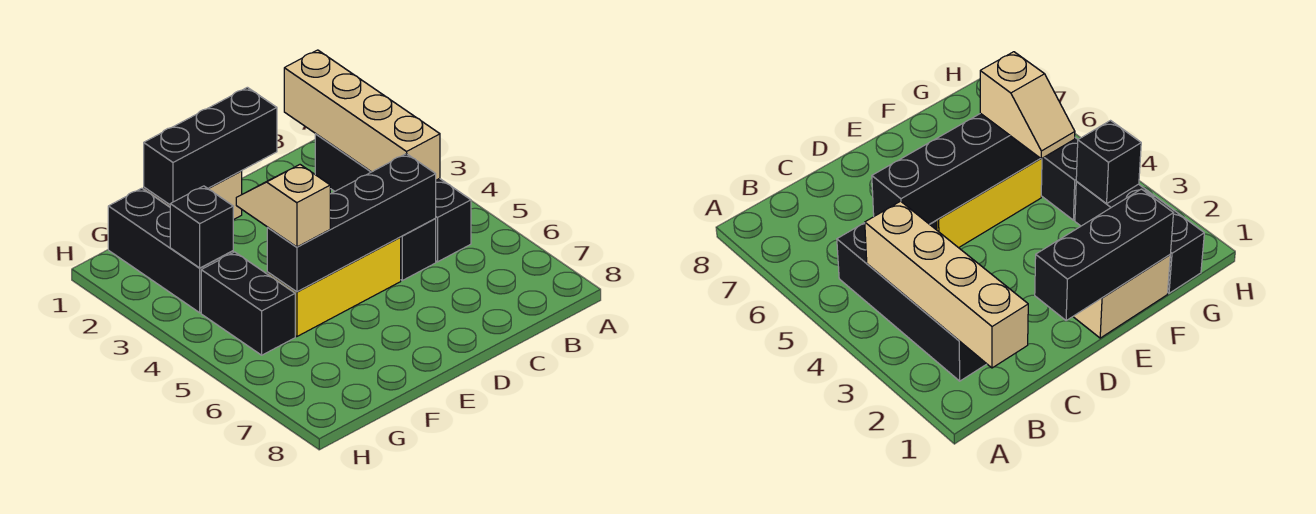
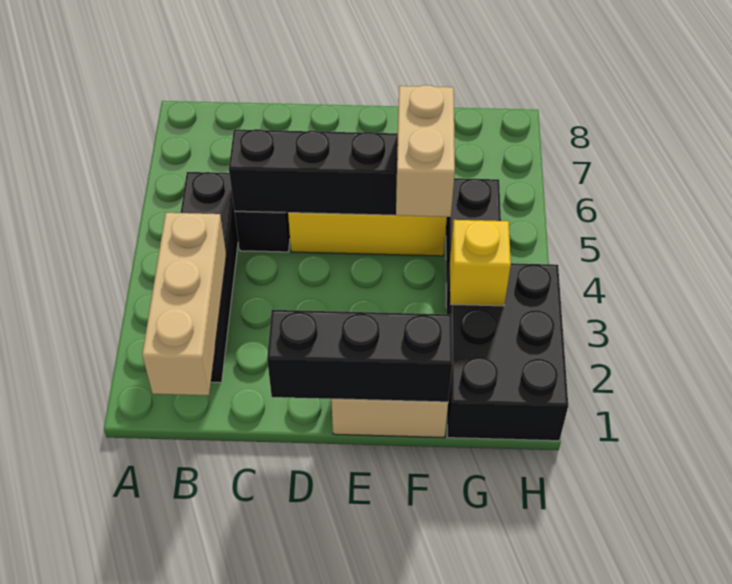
tan brick B1:B4 level 2 -> tan brick B1:B3 level 2
tan slope F4:F5 level 3 top 5 -> tan brick F4:F5 level 3
black brick G1:G3 level 1 -> black brick G1:H3 level 1
black brick G3 level 2 -> yellow brick G3 level 2

